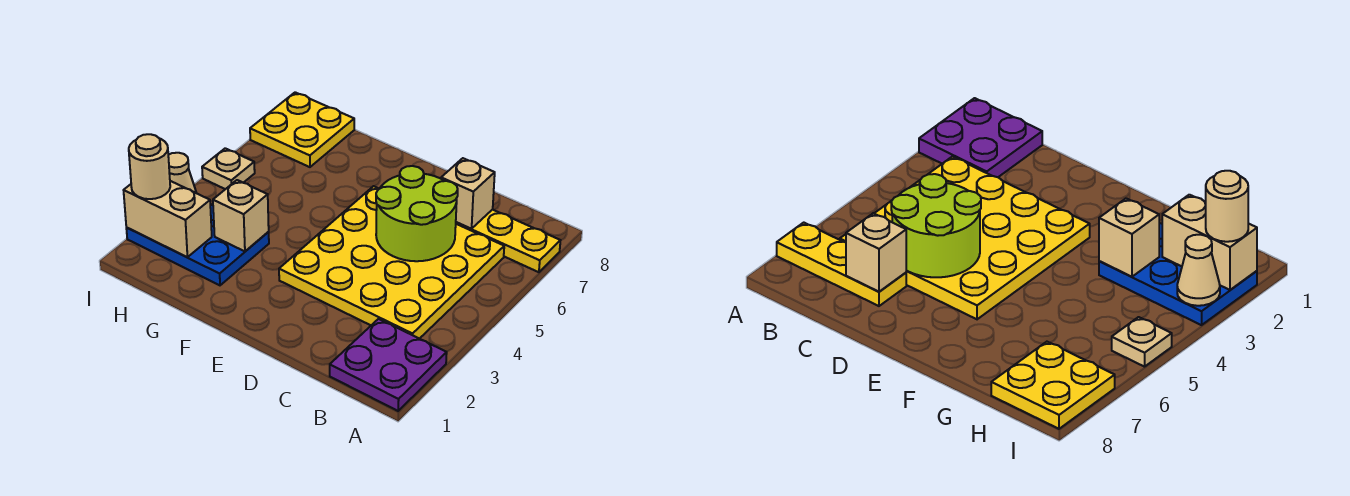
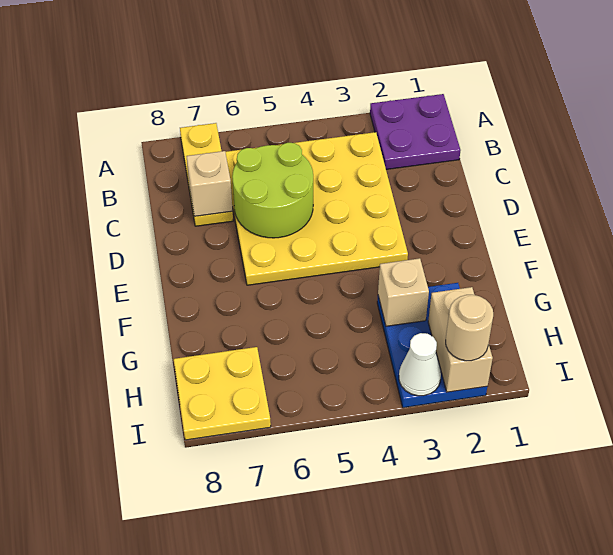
tan cone I3 level 2 -> white cone I3 level 2
tan plate I5 level 1 -> none

